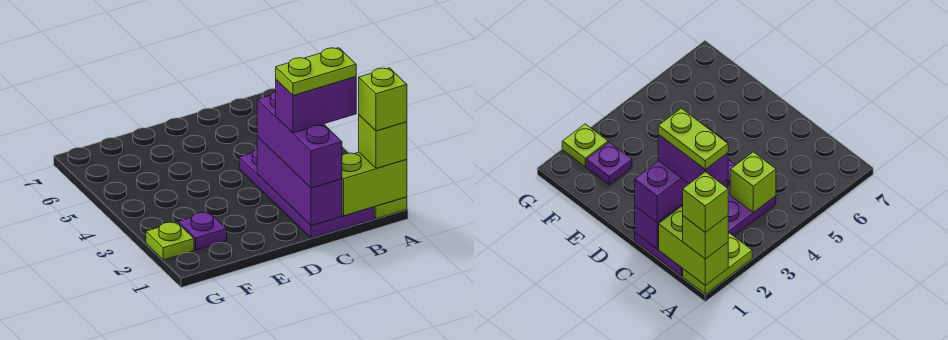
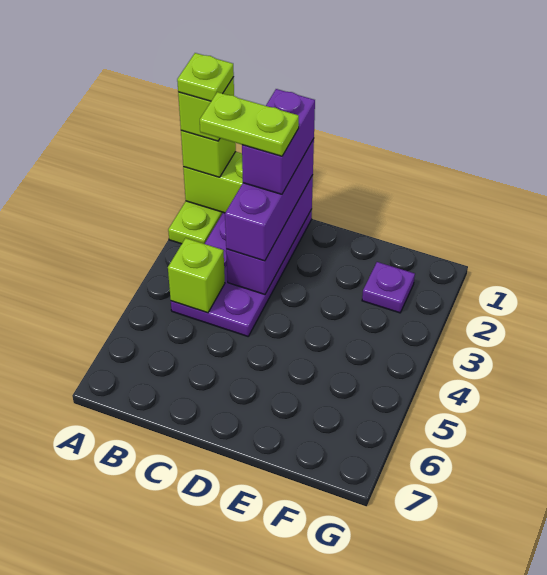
purple brick B2:C2 level 4 -> purple brick C1:C2 level 4
lime plate G2 level 1 -> lime plate A1 level 5

